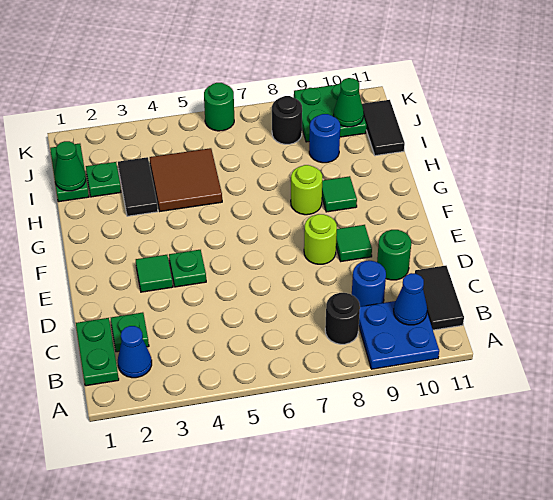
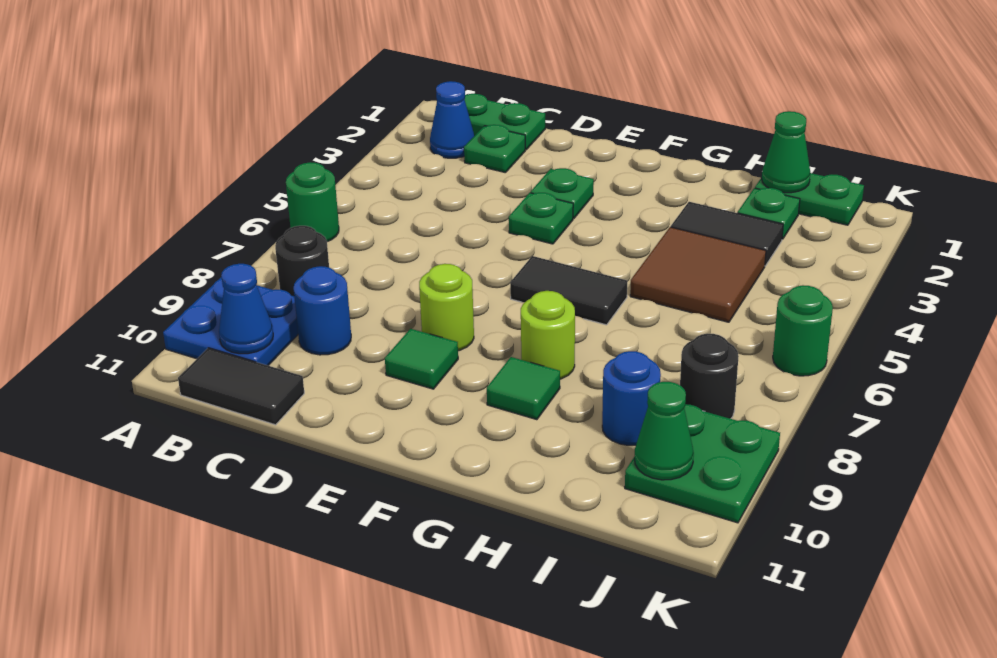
green round brick D10 level 1 -> green round brick A6 level 1
green tile E3 level 1 -> green plate E3 level 1
black tile I11:J11 level 1 -> black tile F6:G6 level 1

